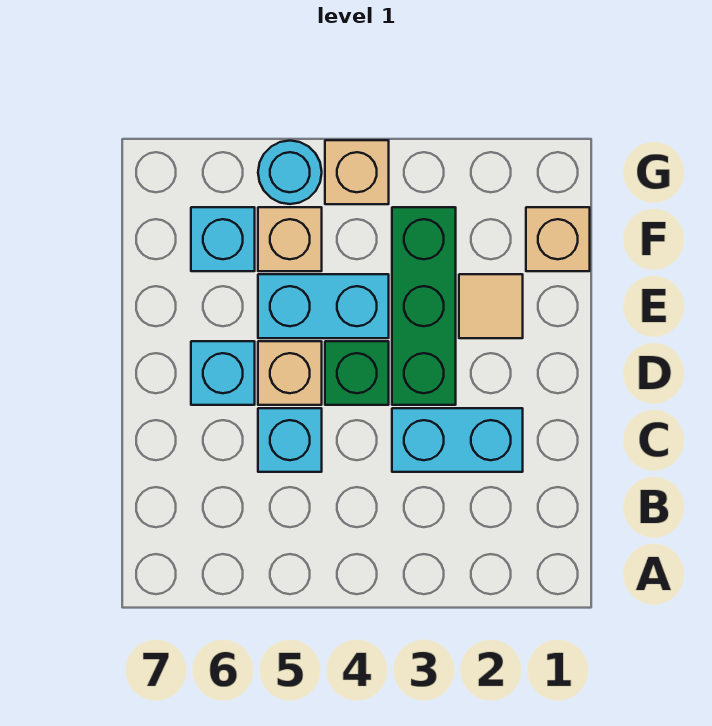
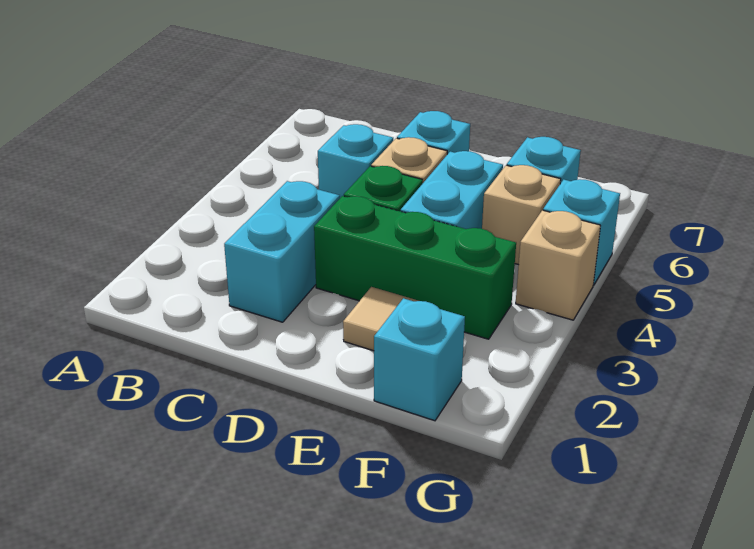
tan brick F1 level 1 -> cyan brick F1 level 1
cyan round brick G5 level 1 -> cyan brick G5 level 1

